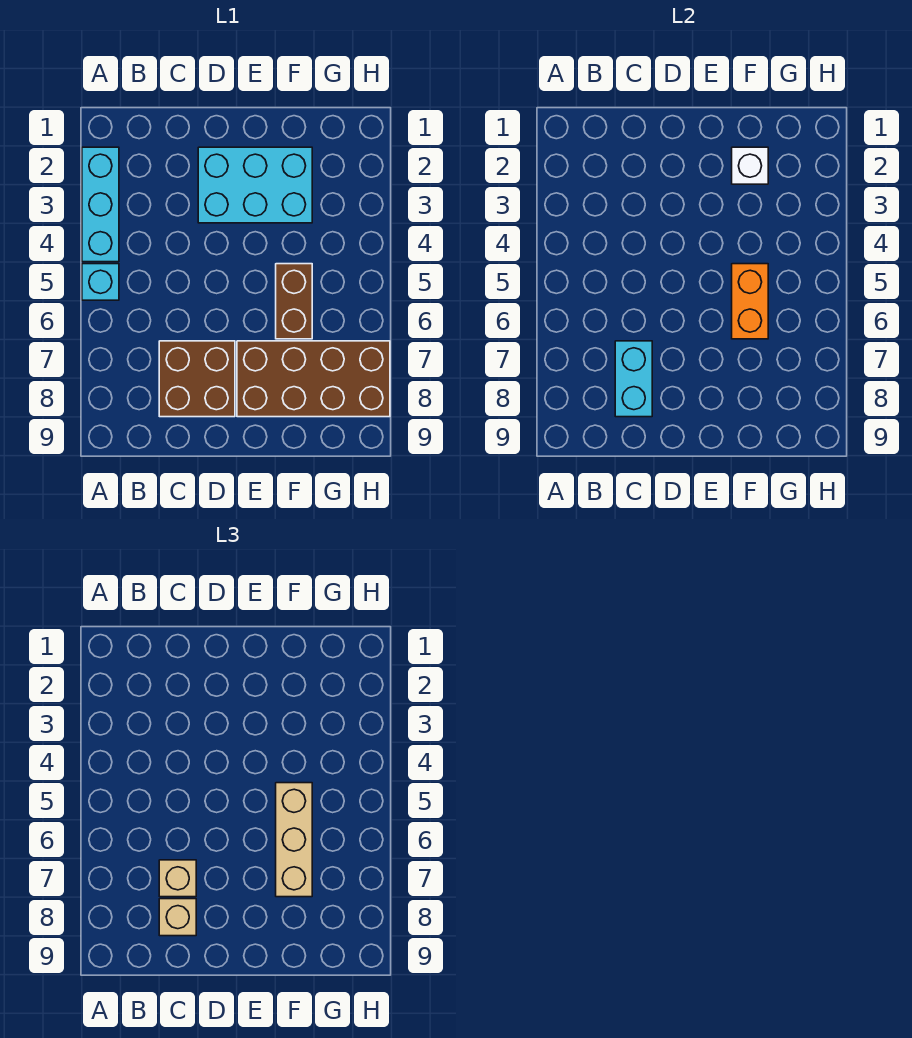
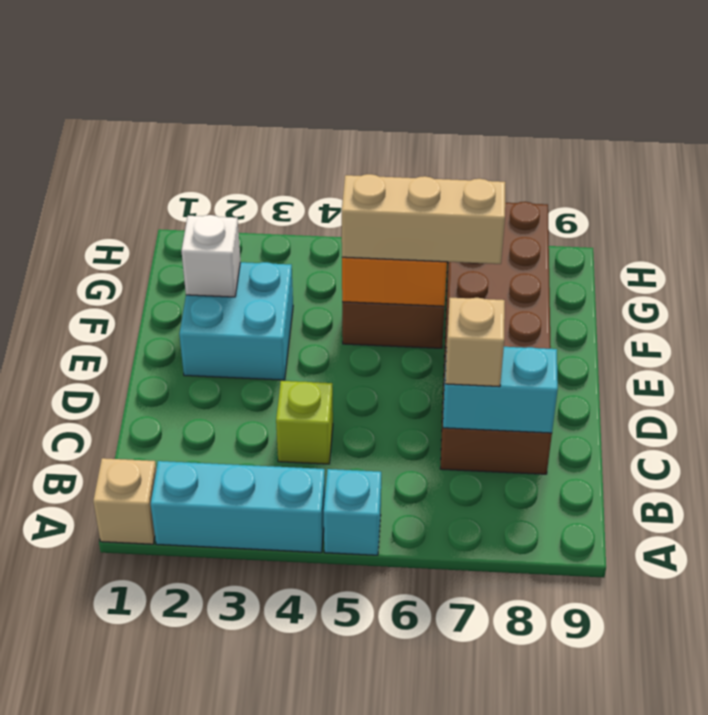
none -> lime brick C4 level 1
tan brick C8 level 3 -> tan brick A1 level 1
cyan brick D2:F3 level 1 -> cyan brick E2:F3 level 1

